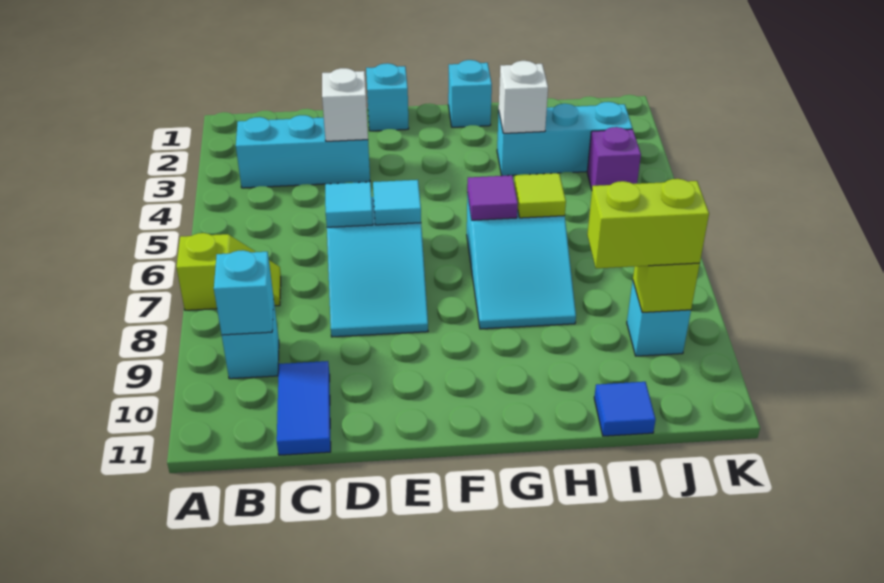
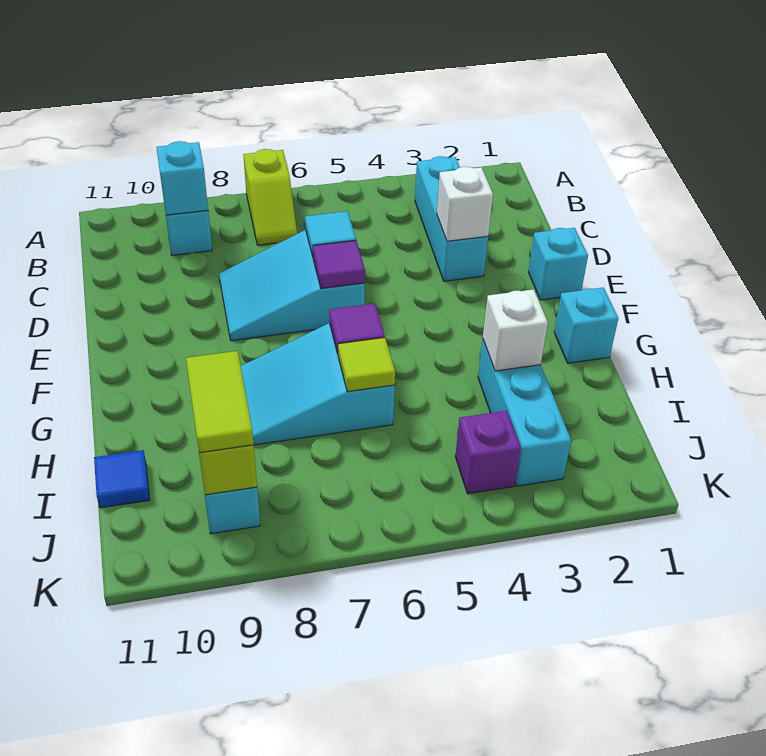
blue tile C10:C11 level 1 -> none
cyan tile E6 level 2 -> purple tile E6 level 2
lime brick I9:J9 level 3 -> lime tile I9:J9 level 3

